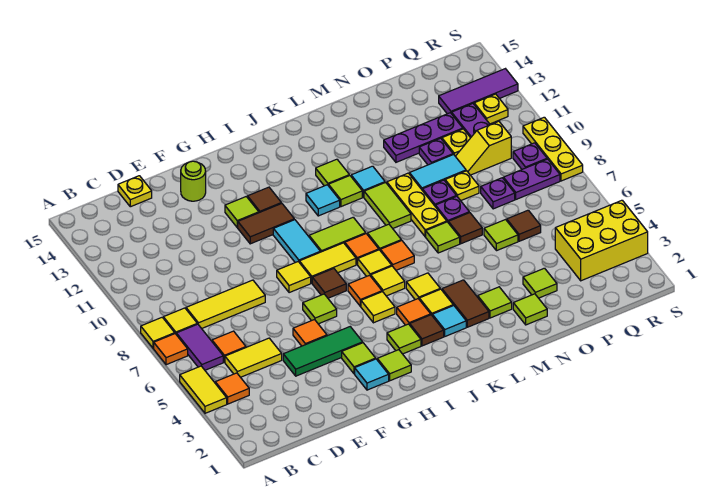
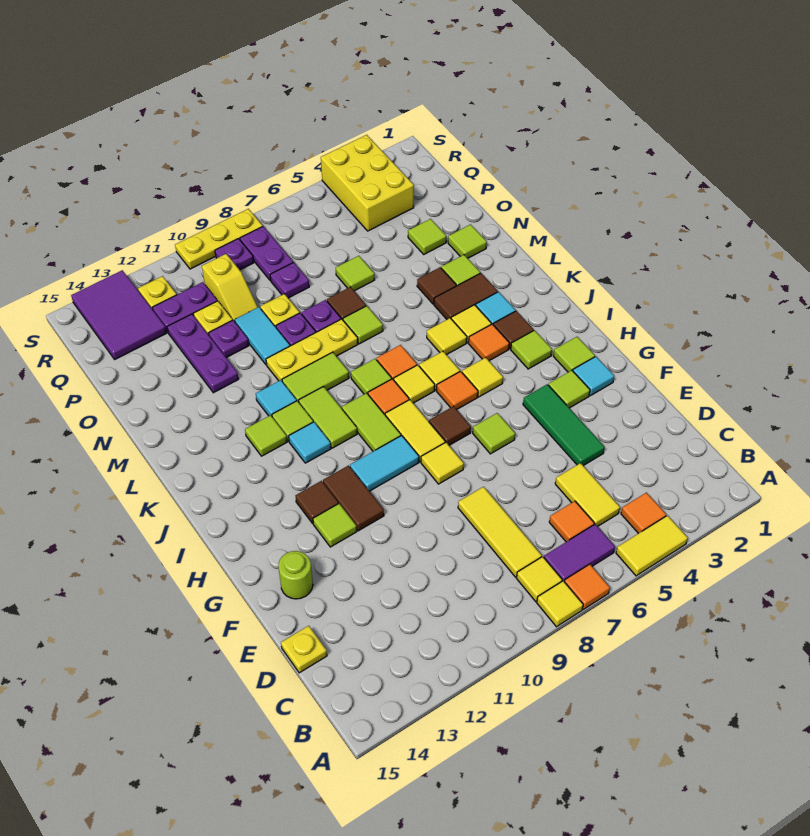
orange tile F5 level 1 -> none
none -> lime tile J10:K10 level 1
brown tile P6 level 1 -> brown tile M4 level 1
purple tile Q13:S13 level 1 -> purple tile Q13:S14 level 1

